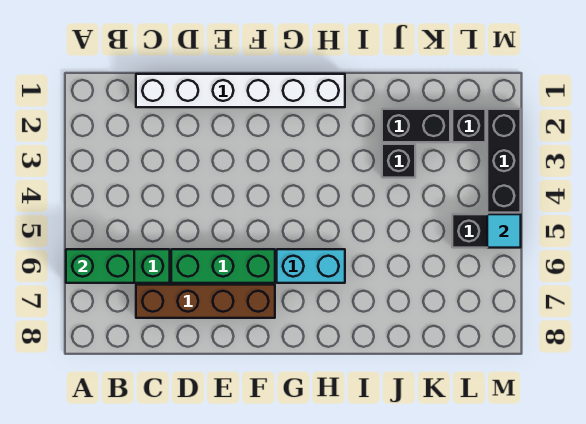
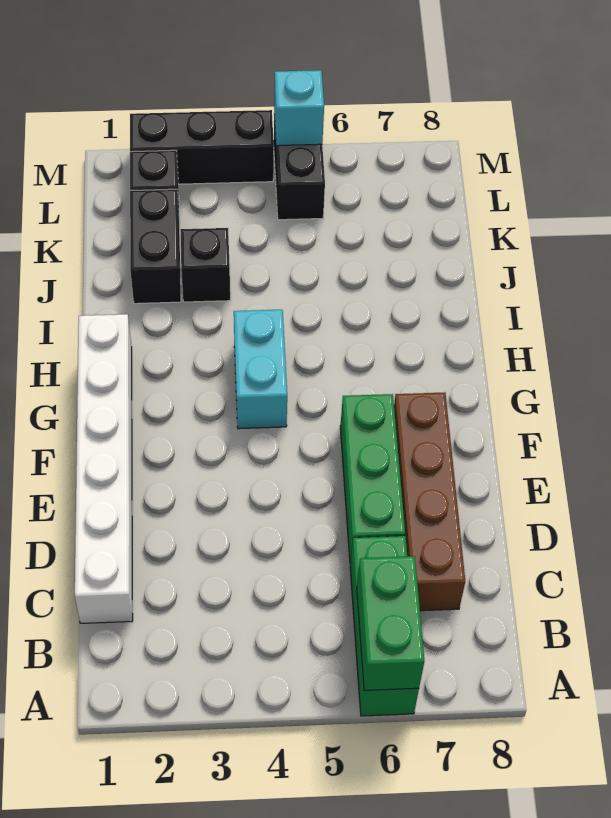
cyan brick G6:H6 level 1 -> cyan brick G4:H4 level 1
cyan tile M5 level 2 -> cyan brick M5 level 2

